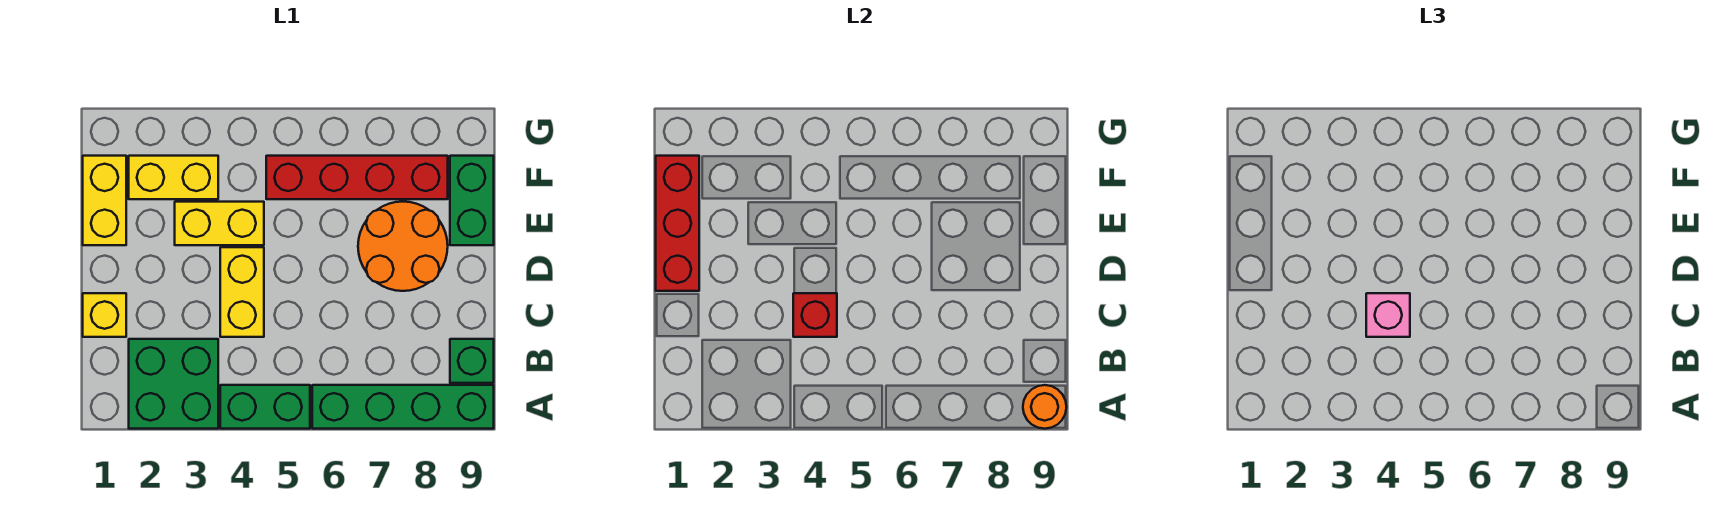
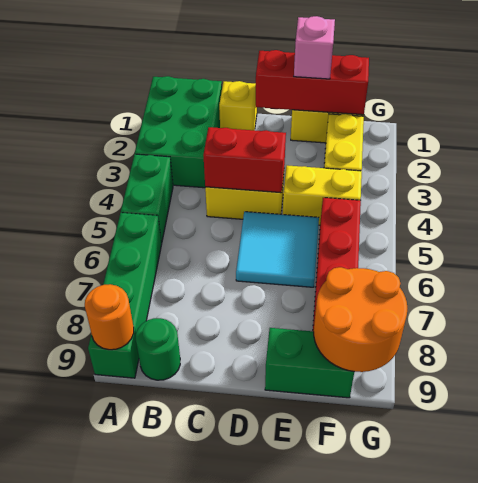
green brick A2:B3 level 1 -> green brick A1:B3 level 1
green brick B9 level 1 -> green round brick B9 level 1
red brick C4 level 2 -> red brick C4:D4 level 2
pink brick C4 level 3 -> pink brick E1 level 3
none -> cyan tile D5:E6 level 1
orange round brick D7:E8 level 1 -> orange round brick F8:G9 level 2
yellow brick E3:E4 level 1 -> yellow brick E4:F4 level 1

